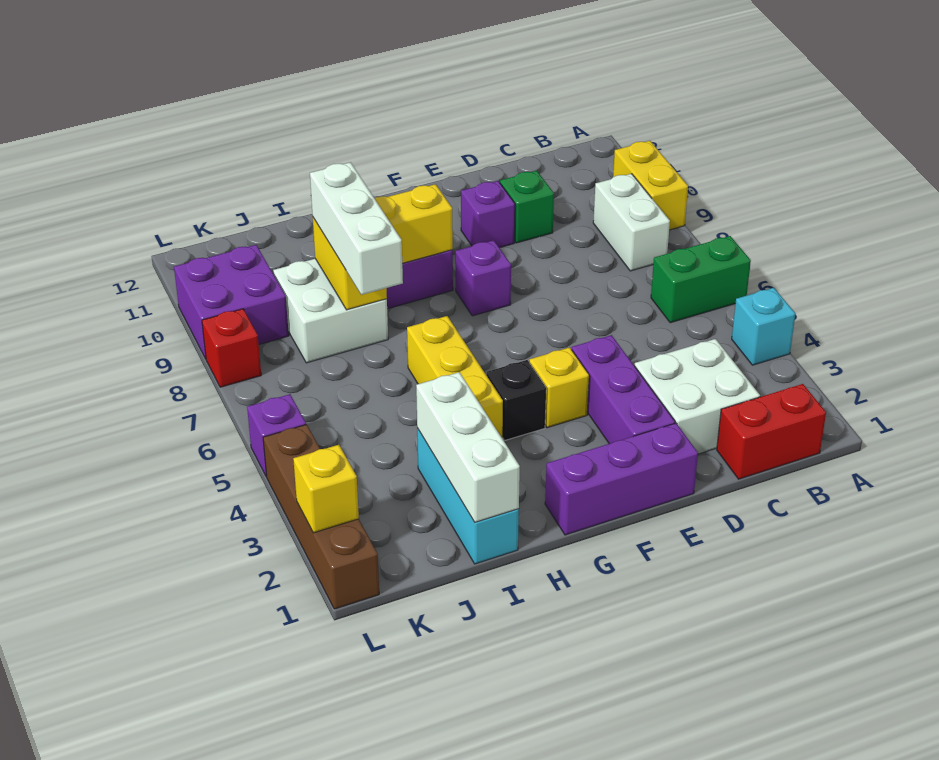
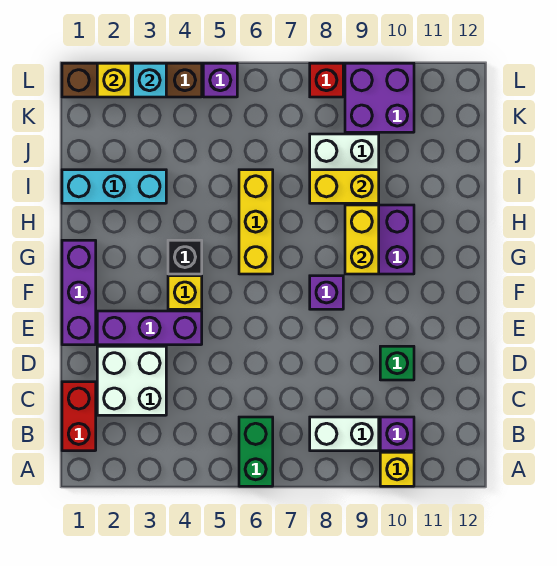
cyan brick A4 level 1 -> cyan brick L3 level 2
yellow brick A9:A10 level 1 -> yellow brick A10 level 1
purple brick E10 level 1 -> purple brick B10 level 1
yellow brick H4:H6 level 1 -> yellow brick G6:I6 level 1
white brick I1:I3 level 2 -> none
white brick I7:I9 level 3 -> none

